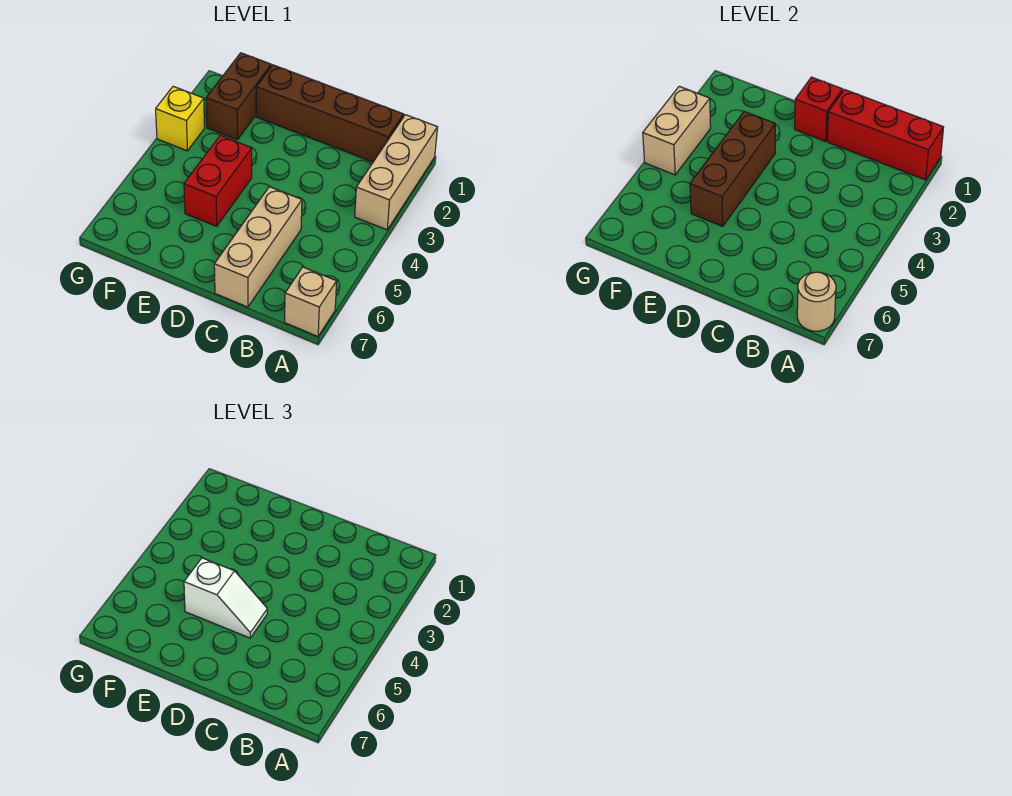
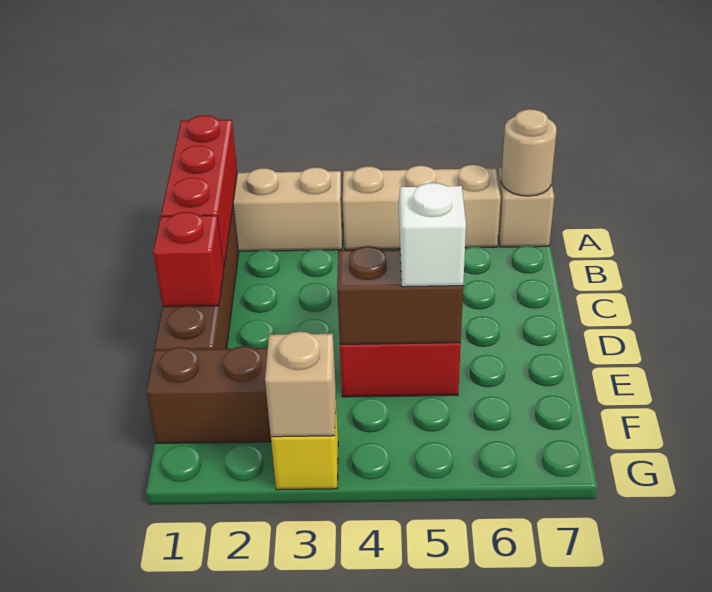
tan brick C5:C7 level 1 -> tan brick A4:A6 level 1
brown brick E3:E5 level 2 -> brown brick E4:E5 level 2
tan brick G3:G4 level 2 -> tan brick G3 level 2

